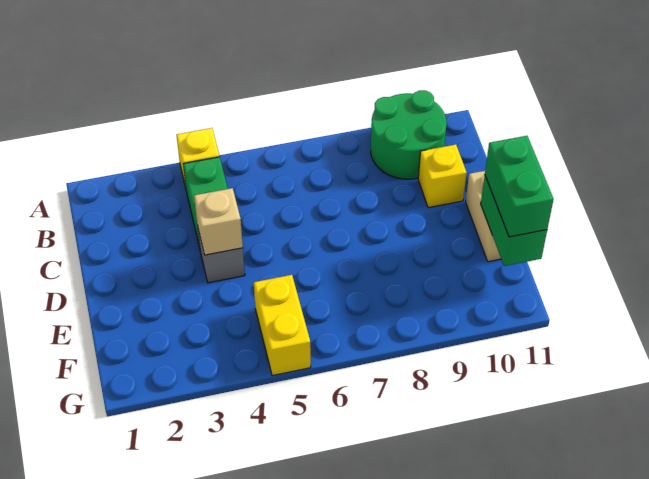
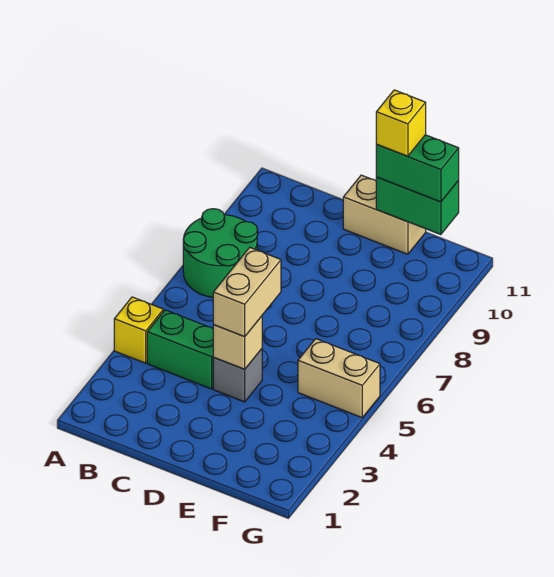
green round brick A9:B10 level 1 -> green round brick A7:B8 level 1
yellow brick C10 level 1 -> yellow brick E11 level 4
none -> tan brick D4:D5 level 3
yellow brick F5:G5 level 1 -> tan brick F5:G5 level 1

